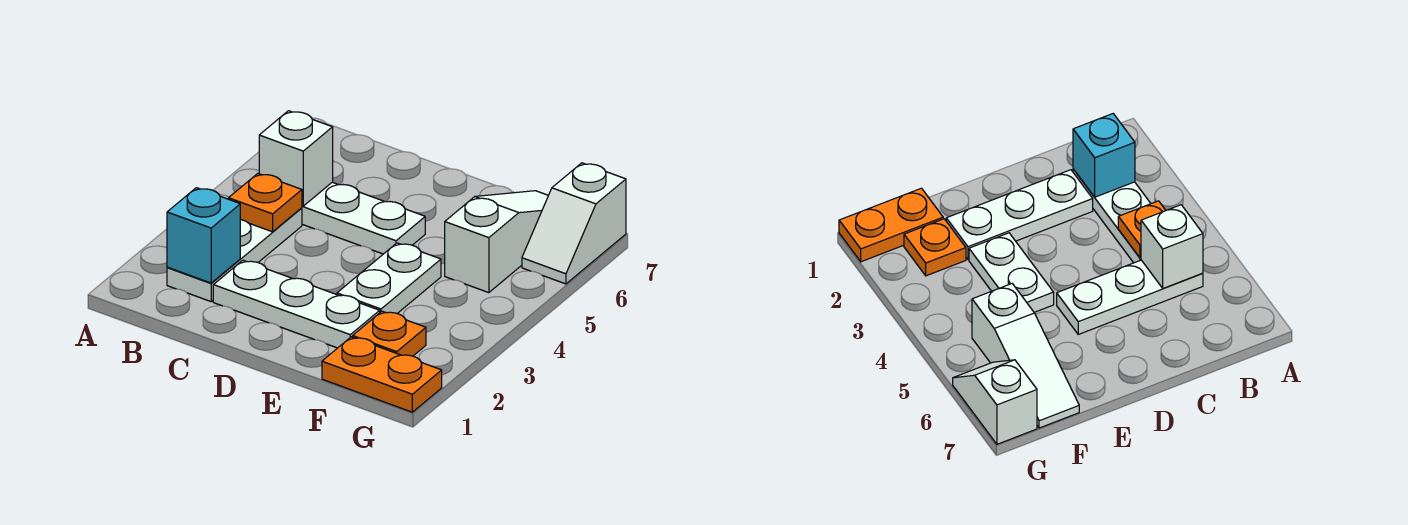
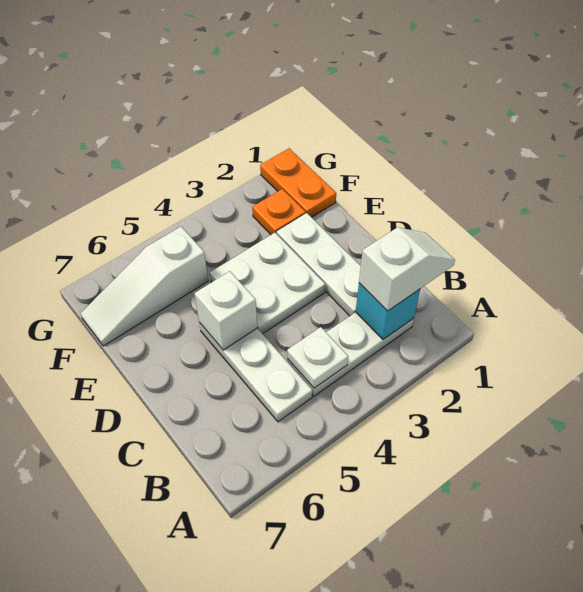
orange plate B4 level 2 -> white plate B4 level 2
white brick B5 level 2 -> white brick D5 level 2
white plate E3:E4 level 1 -> white plate D3:E4 level 1
white slope G6:G7 level 1 top 7 -> white slope B1:B2 level 3 top 2

